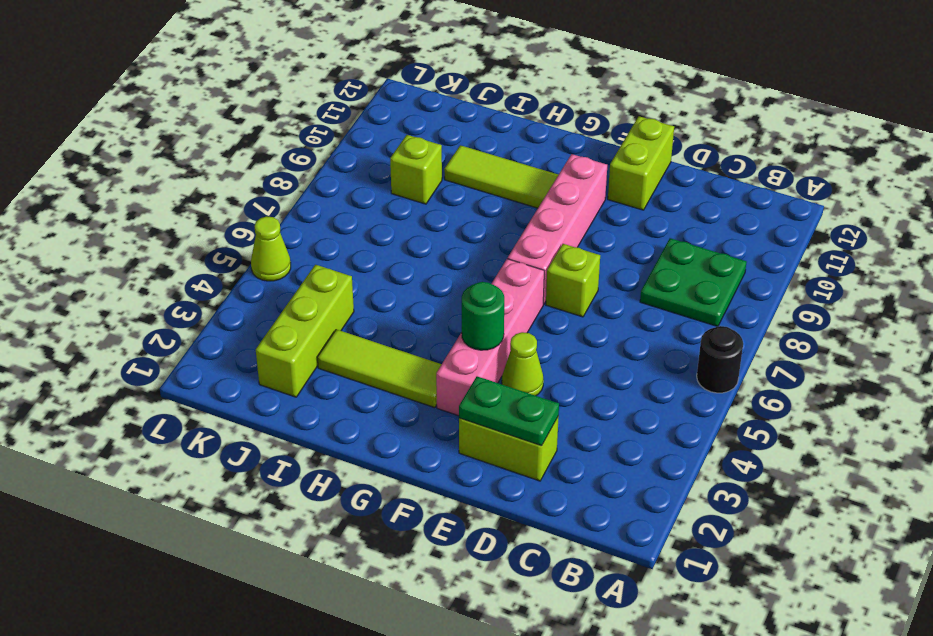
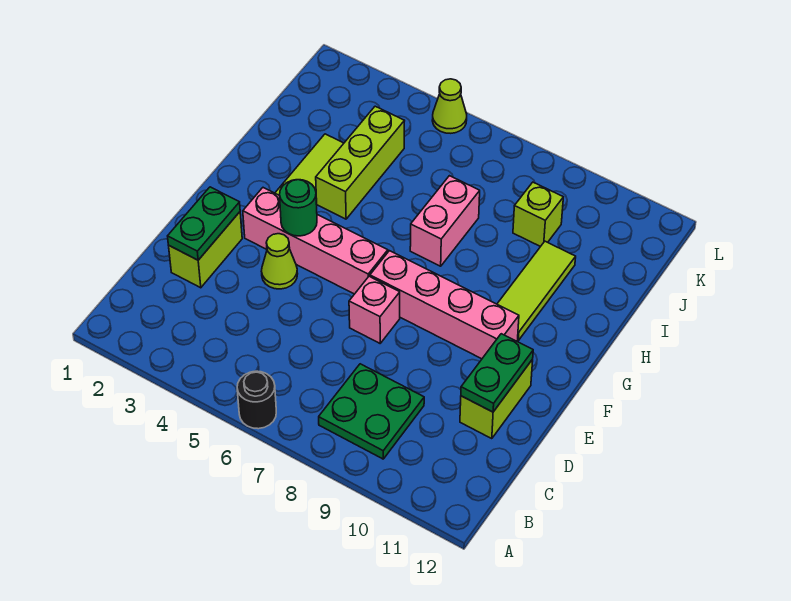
none -> green plate D11:E11 level 2
lime brick E7 level 1 -> pink brick E7 level 1
lime brick E11:E12 level 1 -> lime brick D11:E11 level 1
none -> pink brick H7:I7 level 1
lime brick J2:J4 level 1 -> lime brick H4:J4 level 1

